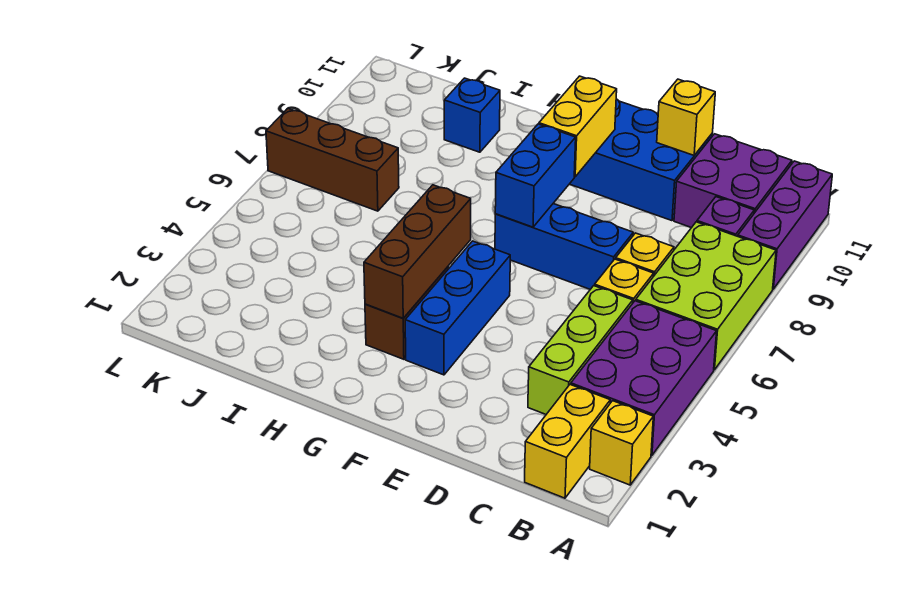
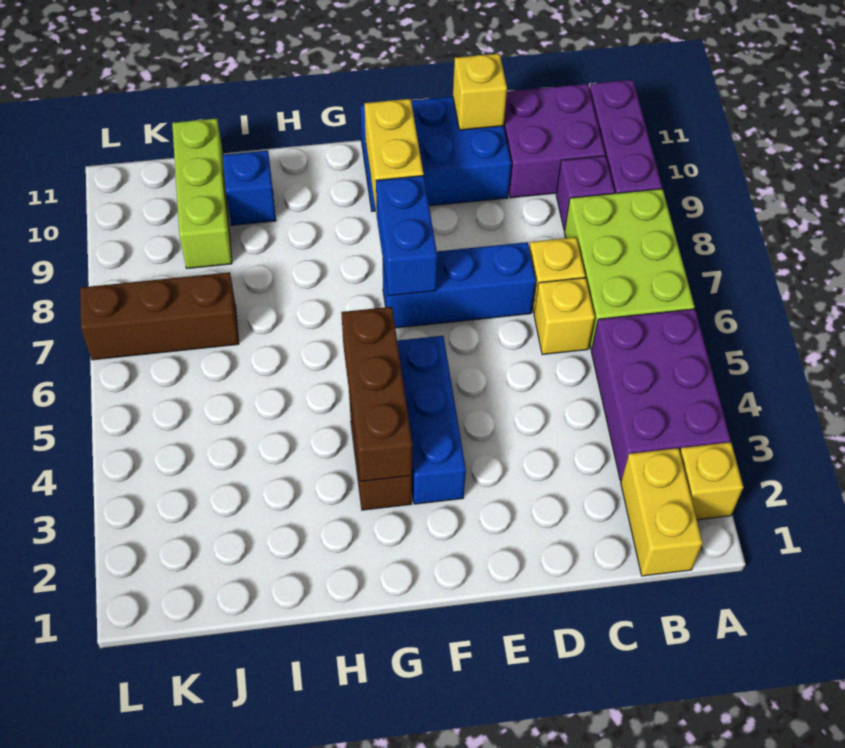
lime brick C3:C5 level 1 -> lime brick J9:J11 level 1

